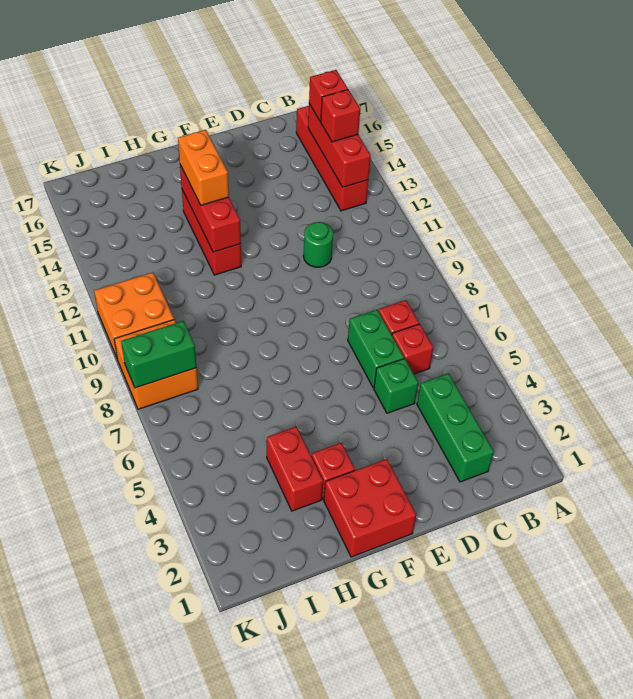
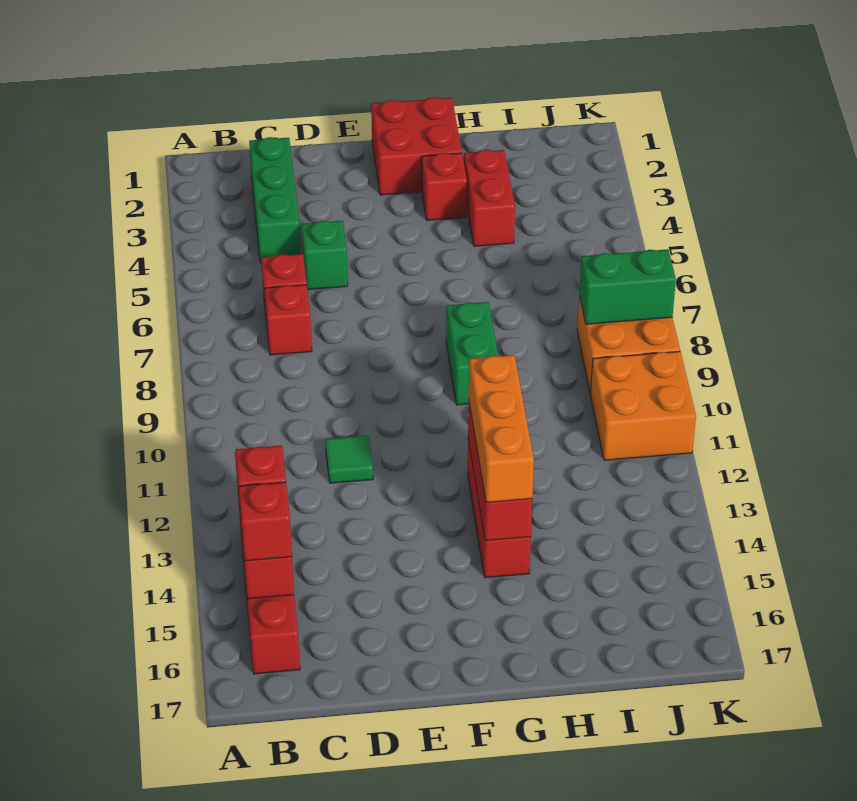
green brick D6:D7 level 1 -> green brick G8:G9 level 1
green round brick D11 level 1 -> green tile D11 level 1
orange brick G13:G14 level 3 -> orange brick G12:G14 level 3

